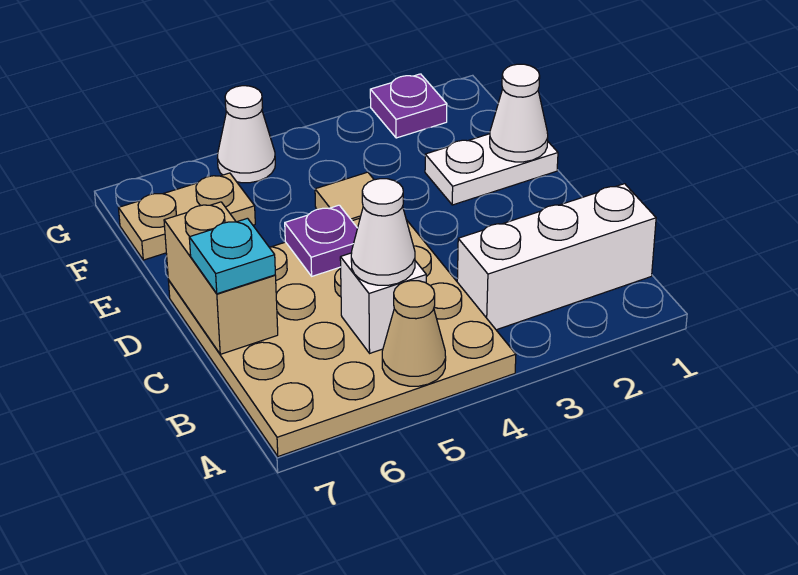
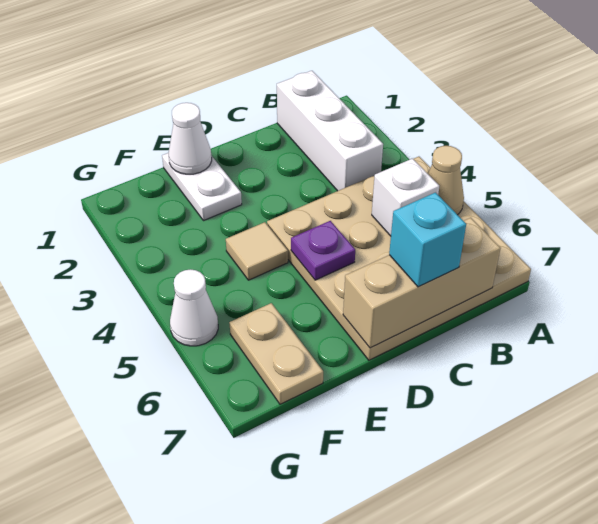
white cone B5 level 3 -> none
tan brick C7:D7 level 2 -> tan brick B7:D7 level 2
cyan plate C7 level 3 -> cyan brick C7 level 3
purple plate G2 level 1 -> none

